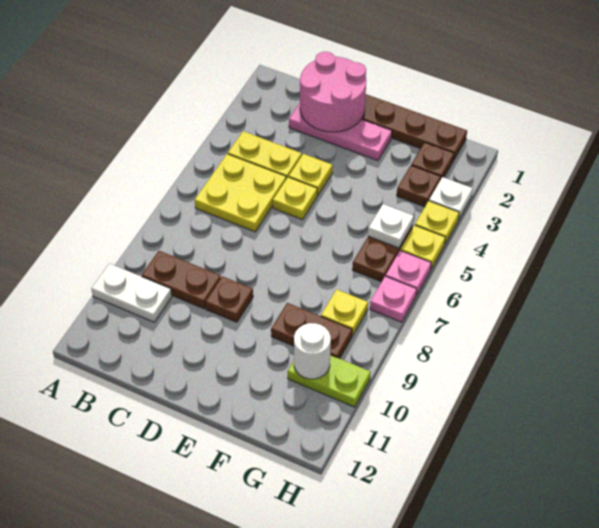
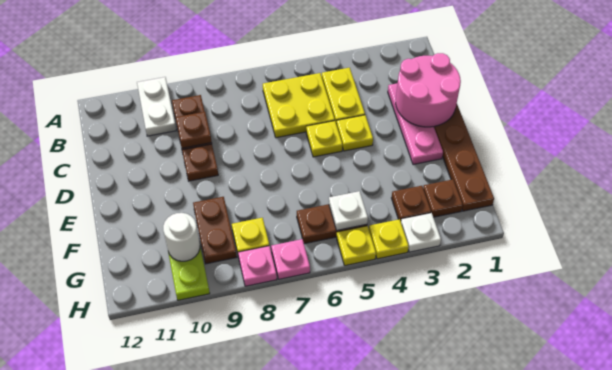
none -> brown plate C9 level 2
pink plate H6 level 1 -> pink plate H8 level 1

